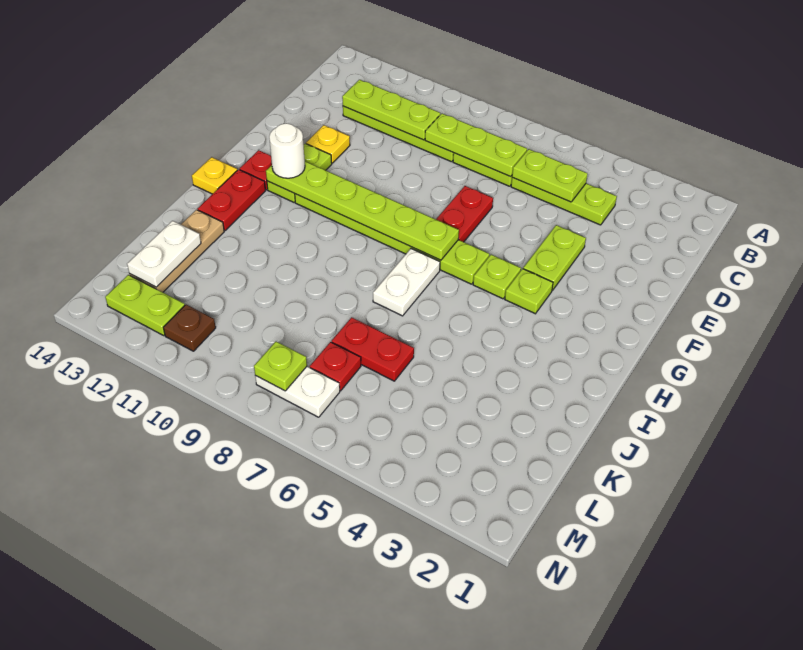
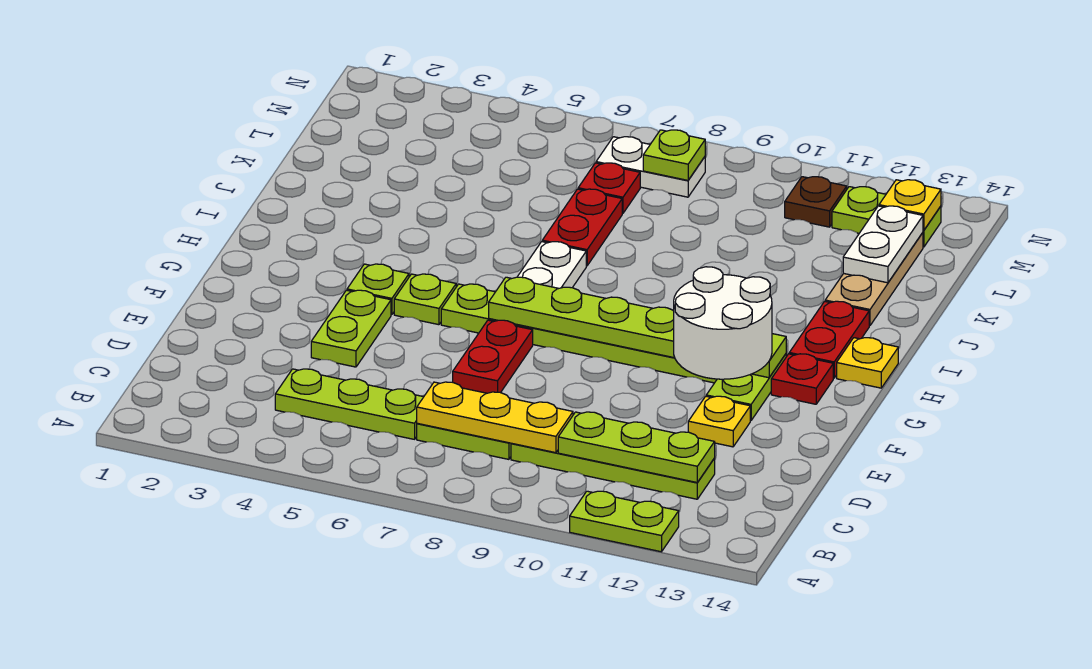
lime plate C5:C6 level 2 -> lime plate A11:A12 level 1
lime plate C7:C9 level 2 -> yellow plate C7:C9 level 2
white round brick G12 level 3 -> white round brick F11:G12 level 3
red plate K6:K7 level 1 -> red plate J7:K7 level 1
none -> yellow plate M13 level 2

